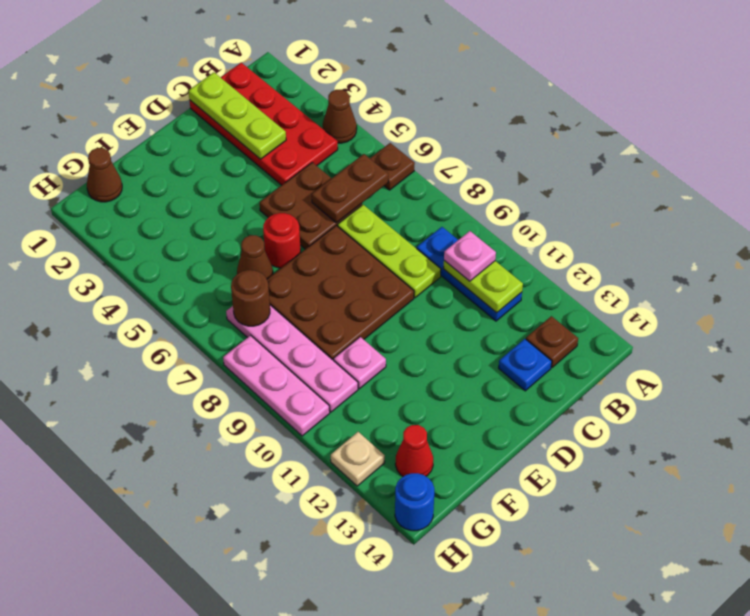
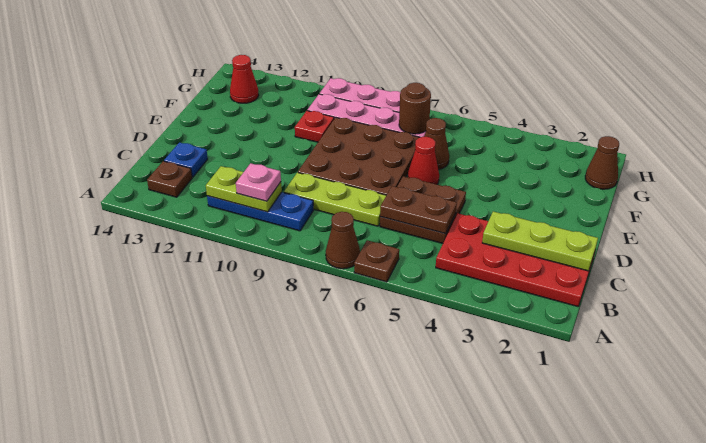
brown cone A4 level 1 -> brown cone A7 level 1
brown plate B6:C6 level 2 -> brown plate C5:C6 level 2
red round brick E6 level 1 -> red cone E6 level 1
pink plate F10 level 1 -> red plate F10 level 1
tan plate H12 level 1 -> none
blue round brick H14 level 1 -> none

